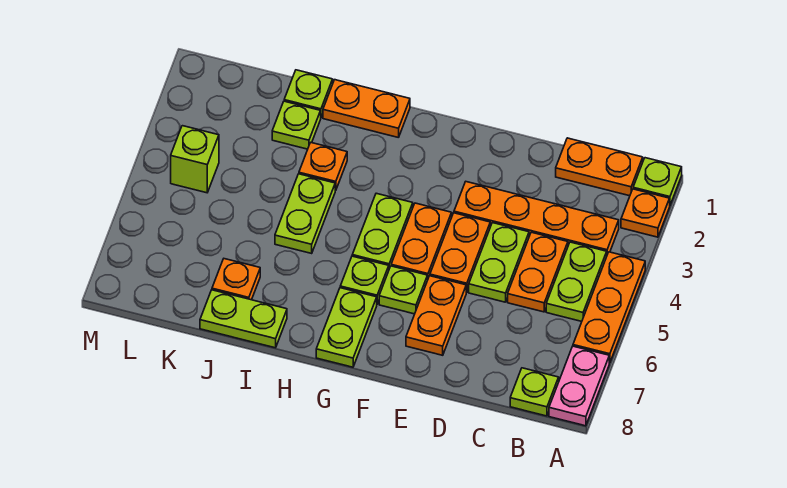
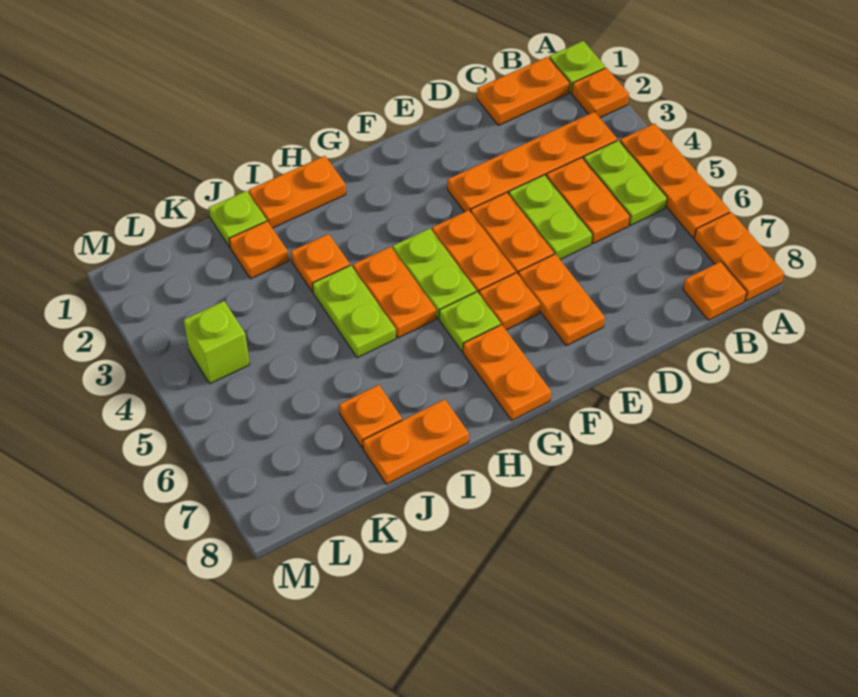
pink plate A7:A8 level 1 -> orange plate A7:A8 level 1
lime plate B8 level 1 -> orange plate B8 level 1
lime plate F6 level 1 -> orange plate F6 level 1
lime plate G7:G8 level 1 -> orange plate G7:G8 level 1
none -> orange plate H4:H5 level 1
lime plate I8:J8 level 1 -> orange plate I8:J8 level 1
lime plate J2 level 1 -> orange plate J2 level 1

